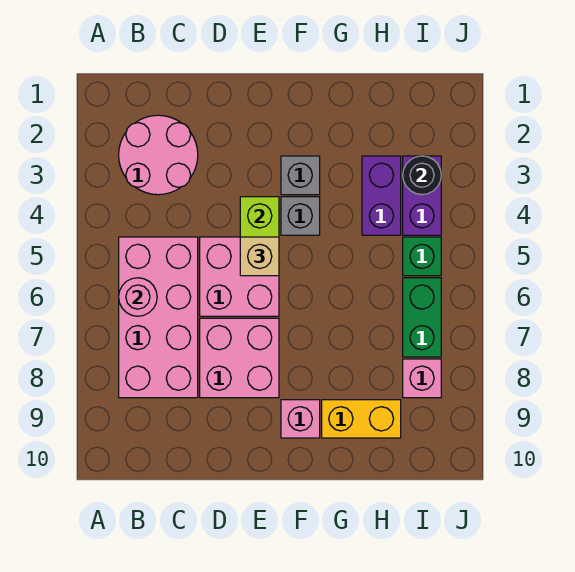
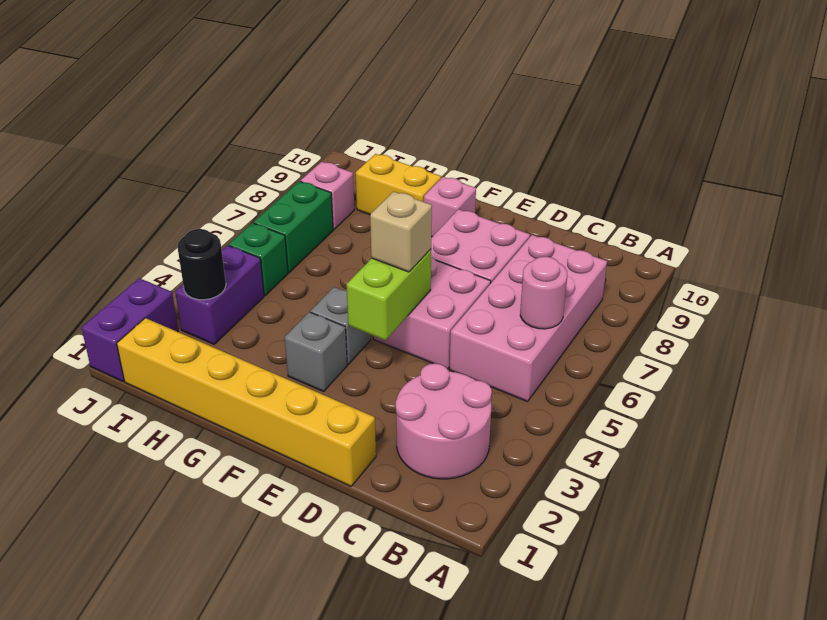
none -> yellow brick D1:I1 level 1
purple brick H3:H4 level 1 -> purple brick J1:J2 level 1

